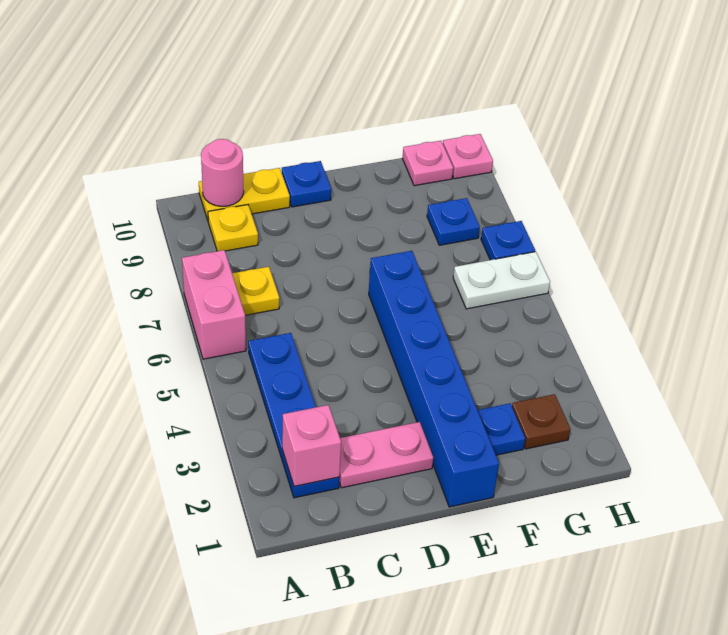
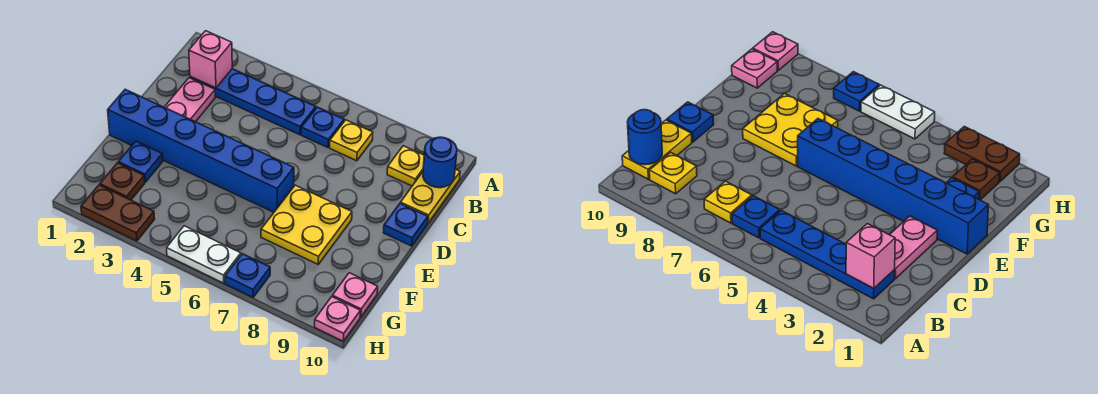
pink brick A6:A7 level 1 -> none
pink round brick B10 level 2 -> blue round brick B10 level 2
none -> yellow plate E7:F8 level 1
white plate G6:H6 level 1 -> white plate H5:H6 level 1
blue plate G8 level 1 -> blue plate B6 level 1
none -> brown plate H2:H3 level 1

